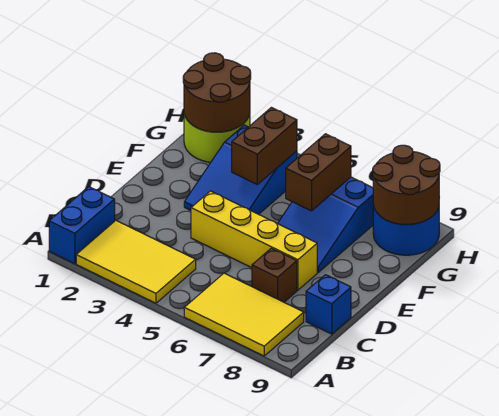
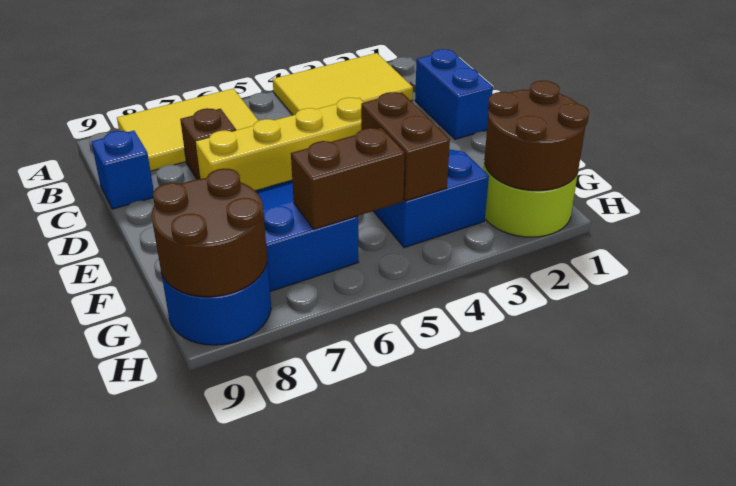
blue brick A1:B1 level 1 -> blue brick C1:D1 level 1
brown brick F6:G6 level 2 -> brown brick G5:G6 level 2

